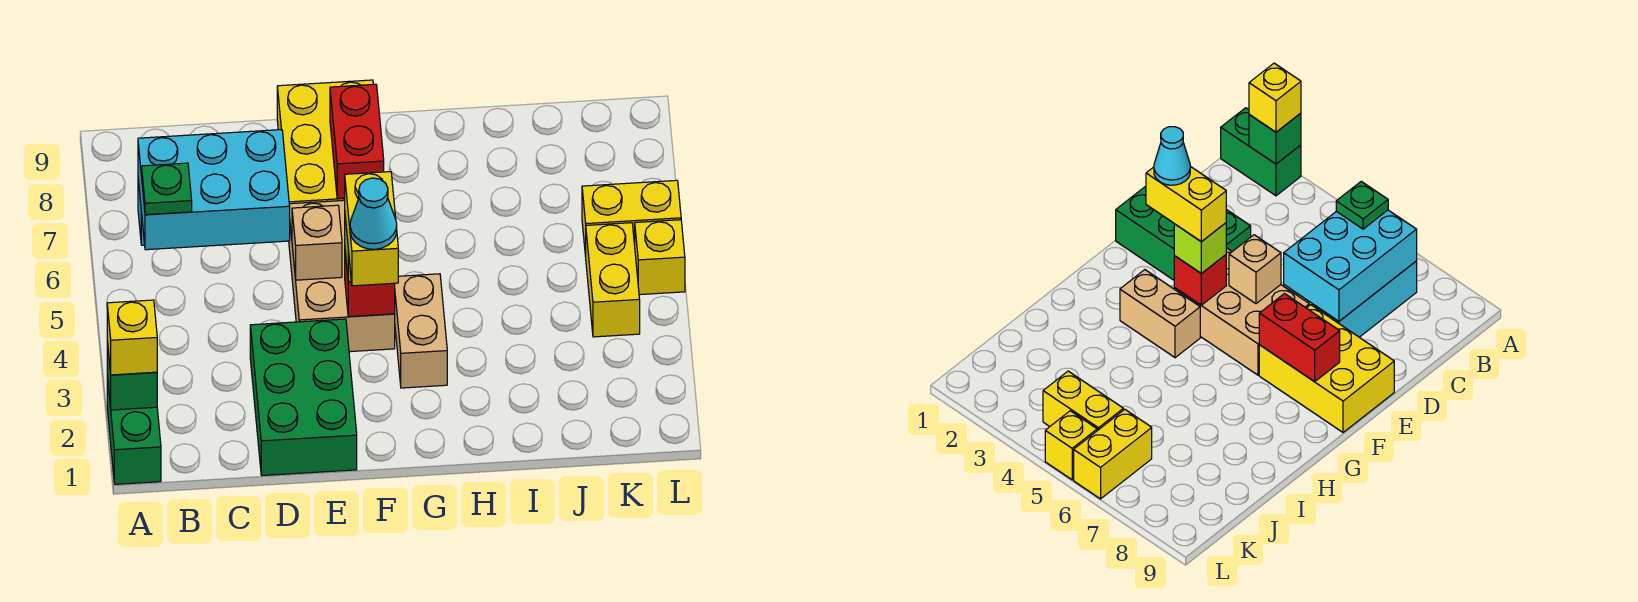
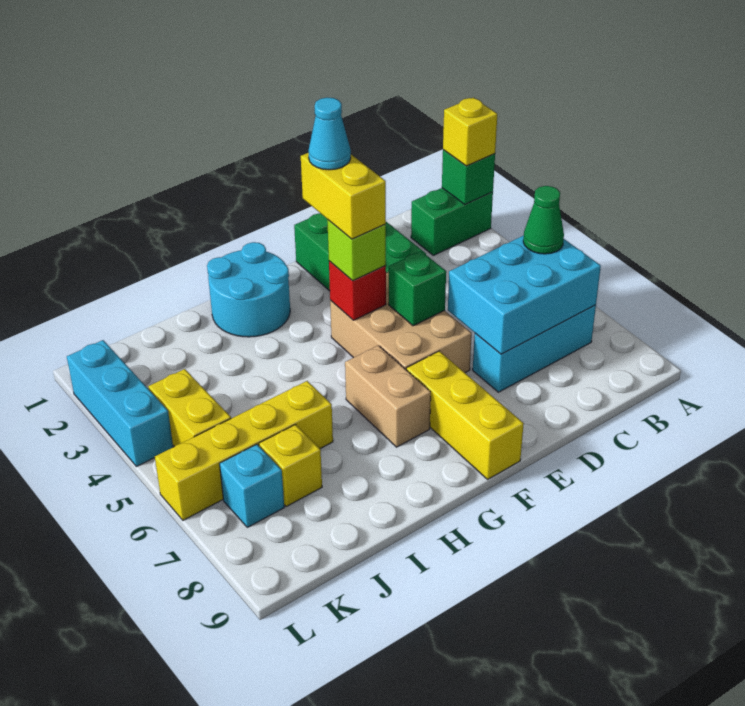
green brick A1:A2 level 1 -> green brick A2:B2 level 1
green plate B6 level 3 -> green cone B6 level 3
tan brick E5 level 2 -> green brick E5 level 2
yellow brick E7:F9 level 1 -> yellow brick F7:F9 level 1
red brick F7:F8 level 2 -> none
none -> cyan round brick G1:H2 level 1
tan brick G3:G4 level 1 -> tan brick G6:G7 level 1
yellow brick K6:L6 level 1 -> yellow brick I6:L6 level 1
none -> cyan brick K7 level 1
none -> cyan brick L2:L4 level 1
yellow brick L5 level 1 -> yellow brick J7 level 1

